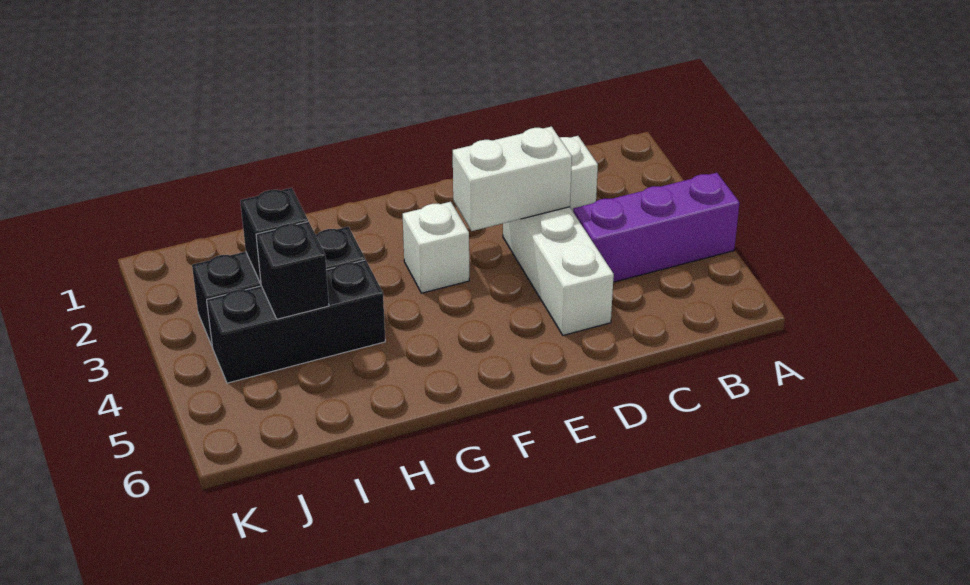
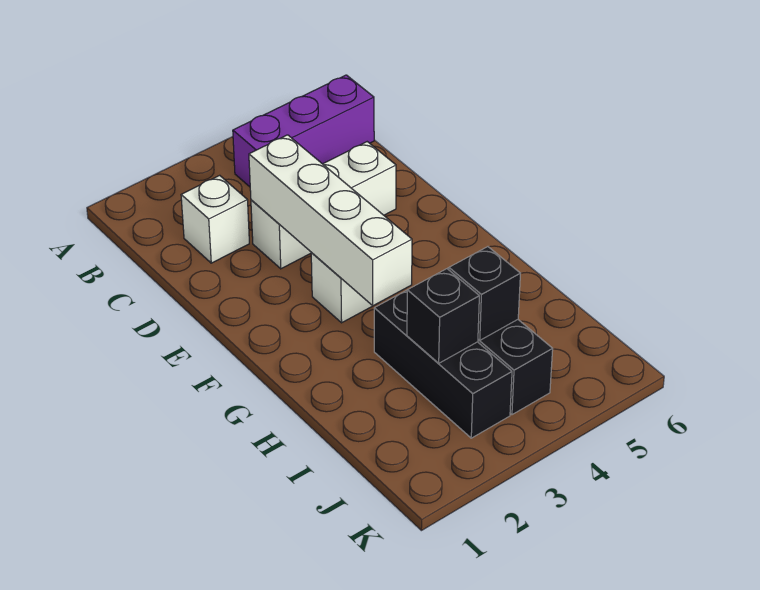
purple brick A4:C4 level 1 -> purple brick B4:B6 level 1
white brick D3:E3 level 2 -> white brick D3:G3 level 2

